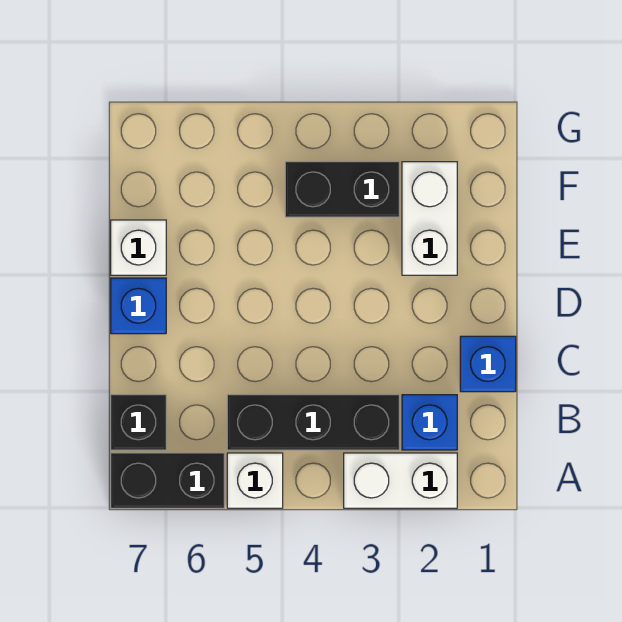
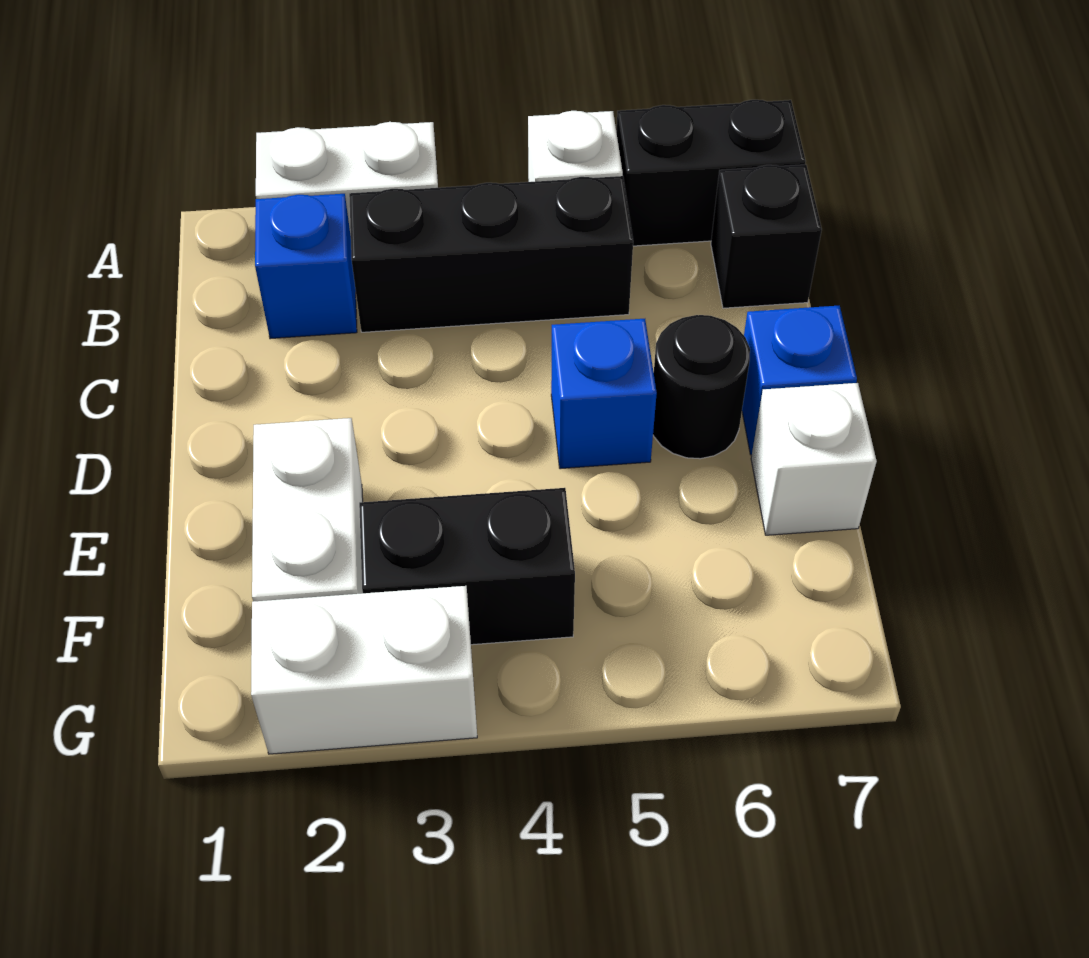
blue brick C1 level 1 -> blue brick D5 level 1
none -> black round brick D6 level 1
none -> white brick G2:G3 level 1

